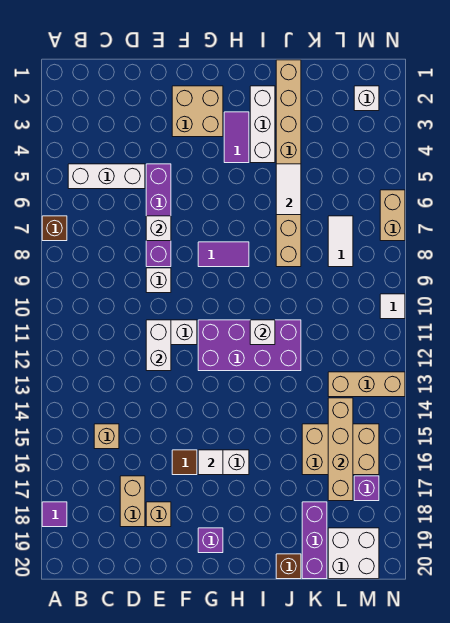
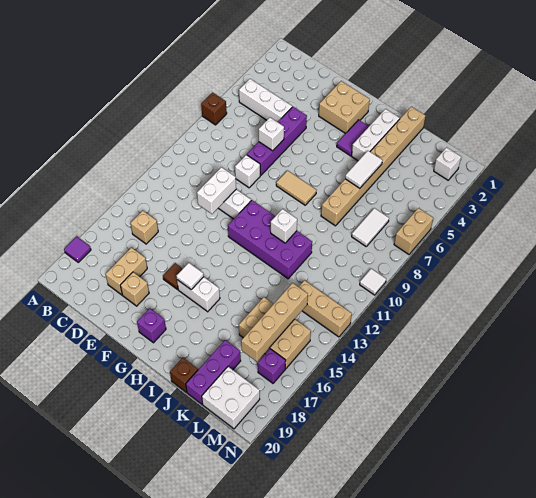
purple tile G8:H8 level 1 -> tan tile G8:H8 level 1

